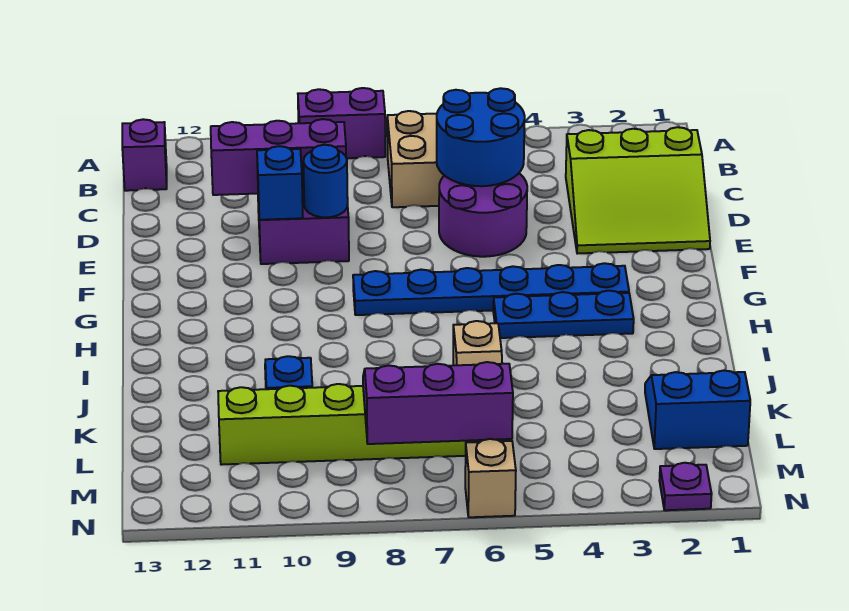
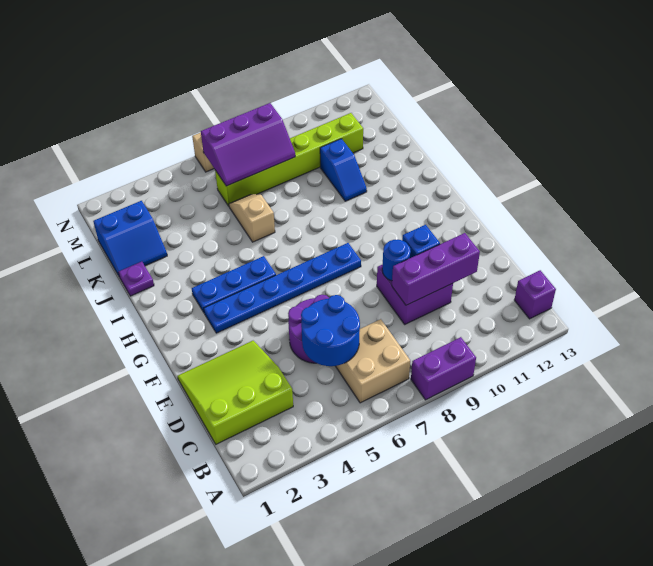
purple plate N2 level 1 -> purple plate J1 level 1

